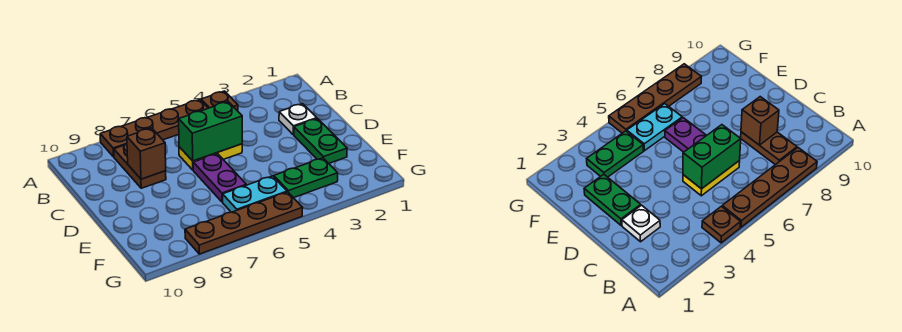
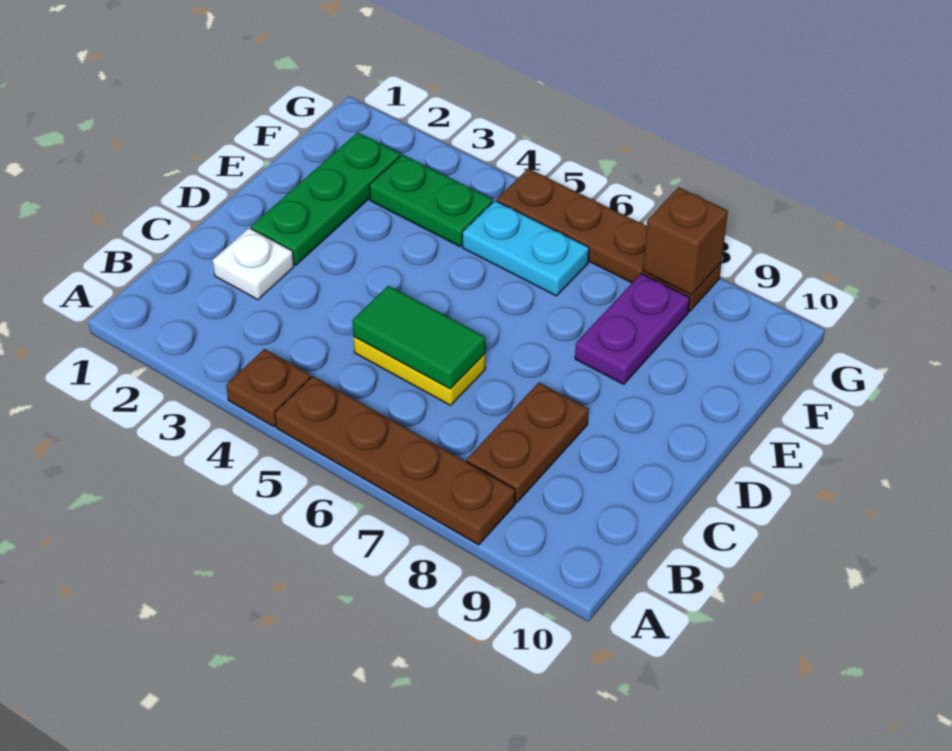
green brick C5:C6 level 2 -> green tile C5:C6 level 2
brown brick C8 level 2 -> brown brick G8 level 2
green plate D2:E2 level 1 -> green plate D2:F2 level 1
purple plate D6:E6 level 1 -> purple plate E8:F8 level 1

